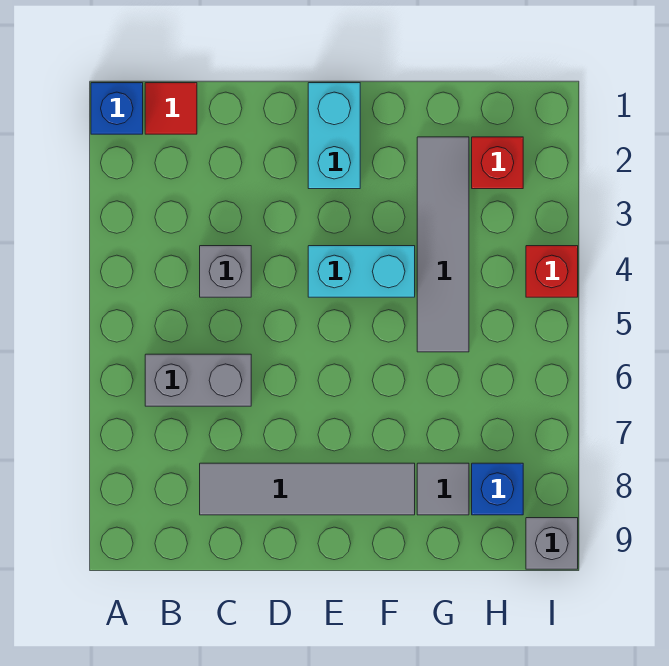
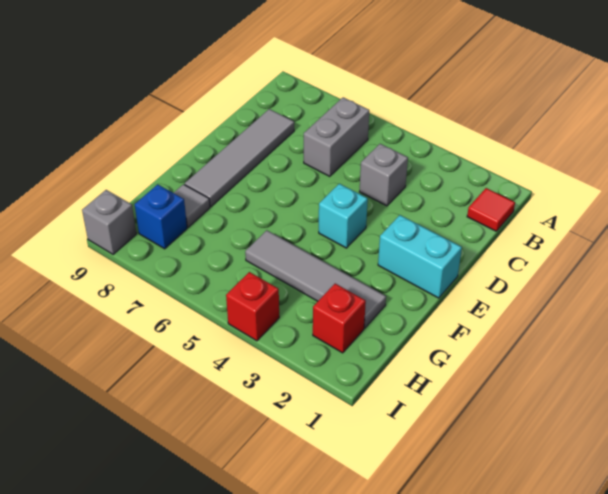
blue brick A1 level 1 -> none
cyan brick E4:F4 level 1 -> cyan brick E4 level 1

